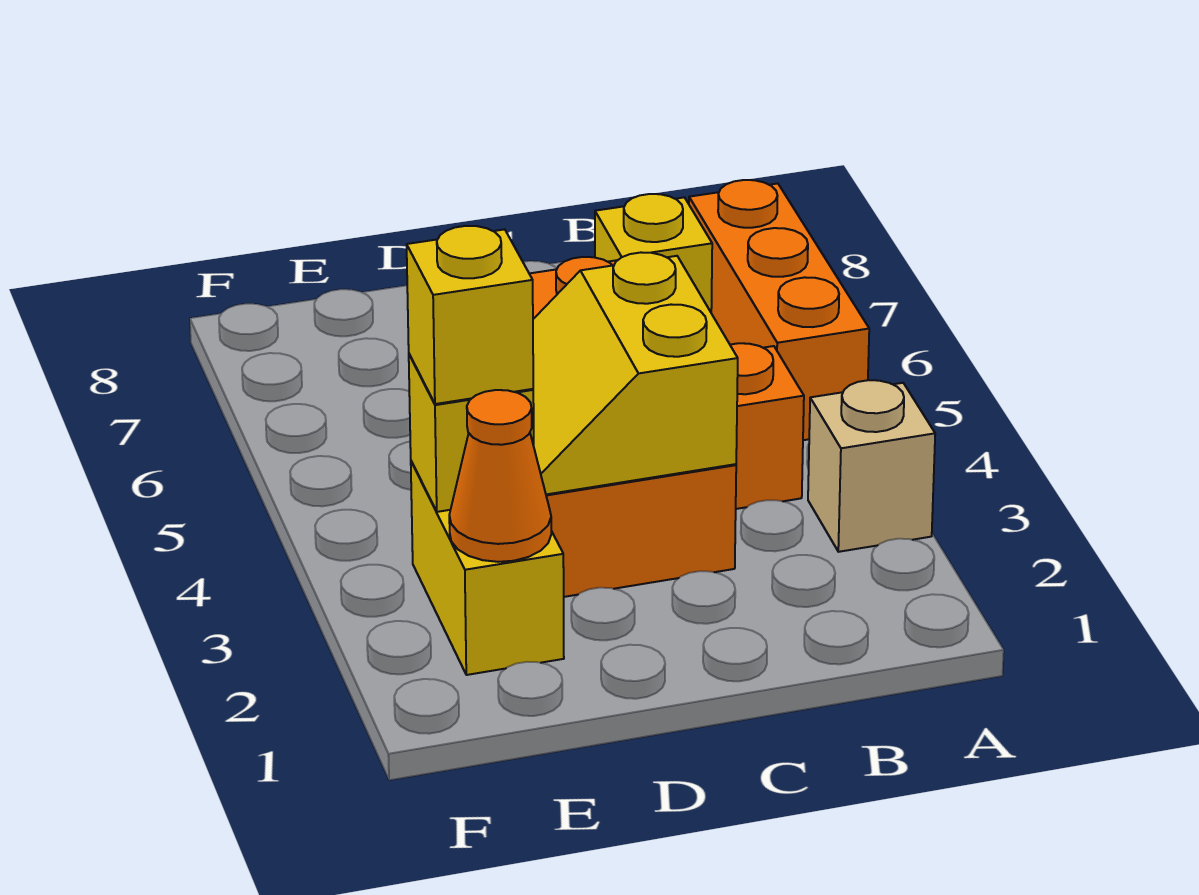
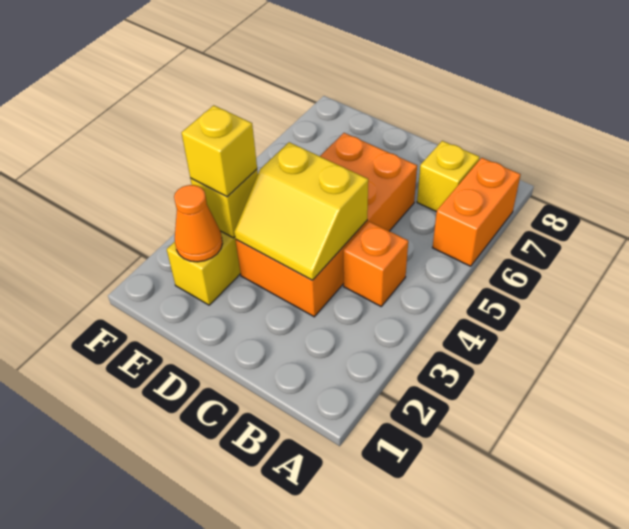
tan brick A3 level 1 -> none
orange brick A5:A7 level 1 -> orange brick A6:A7 level 1
yellow slope C3:D4 level 2 top C -> yellow slope C3:D4 level 2 top 4

